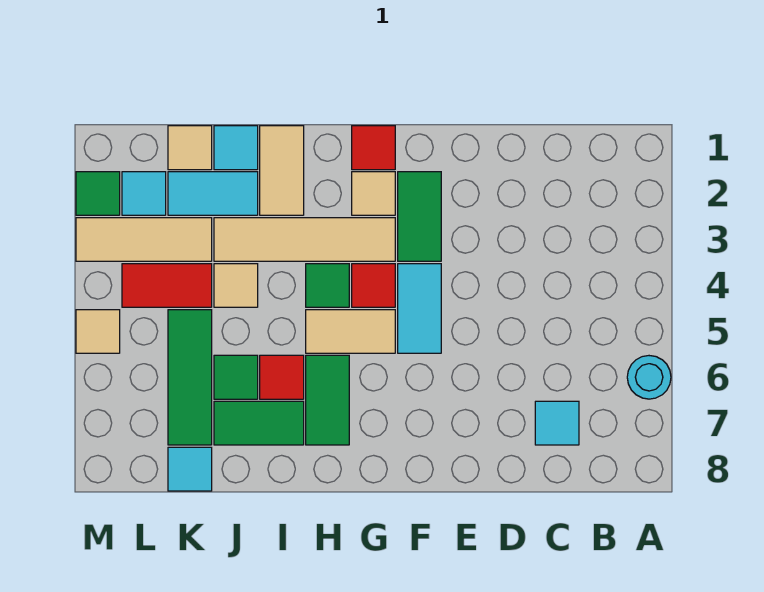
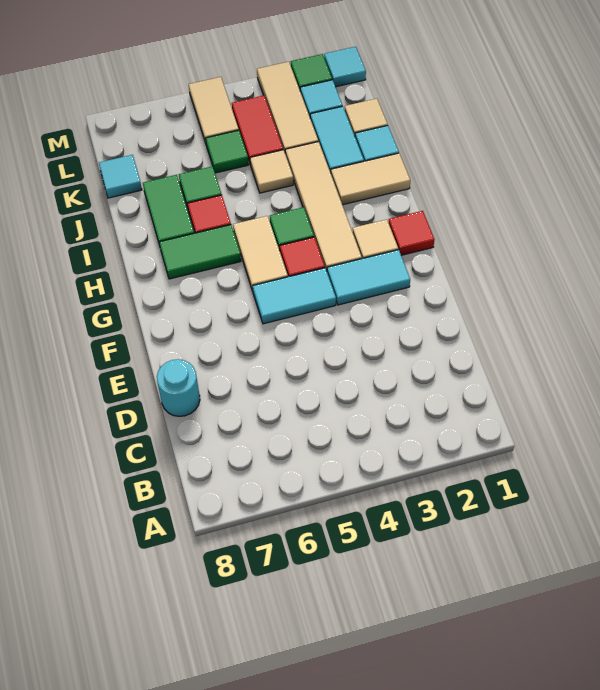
cyan round brick A6 level 1 -> cyan round brick D8 level 1
cyan tile C7 level 1 -> cyan tile M1 level 1
green tile F2:F3 level 1 -> cyan tile F2:F3 level 1
green tile K5:K7 level 1 -> green tile K5 level 1
tan tile M5 level 1 -> tan tile L5:M5 level 1

